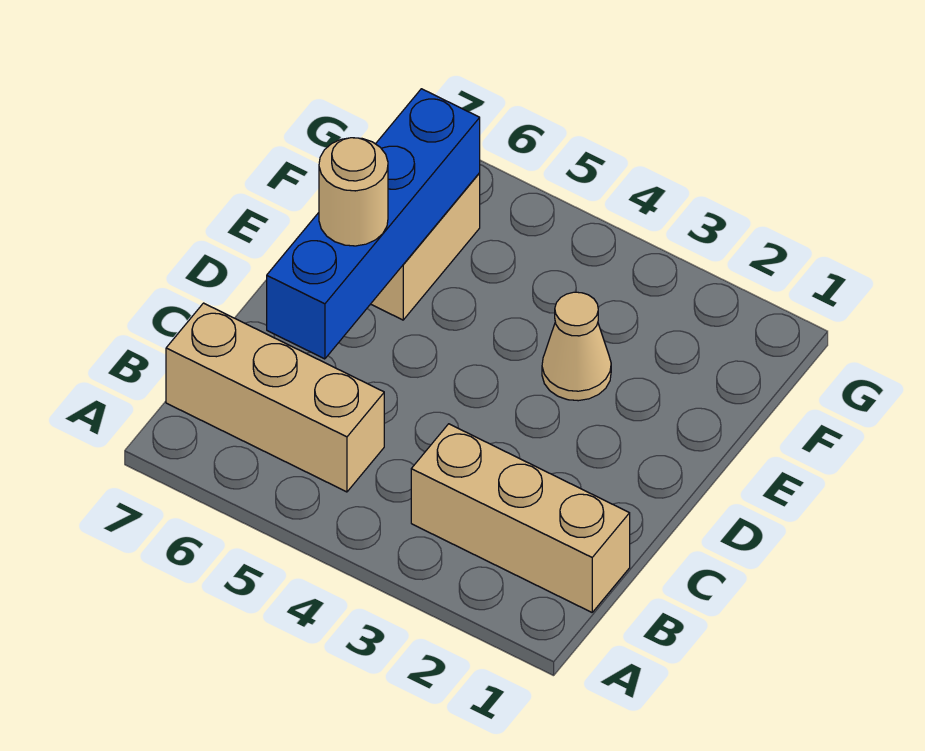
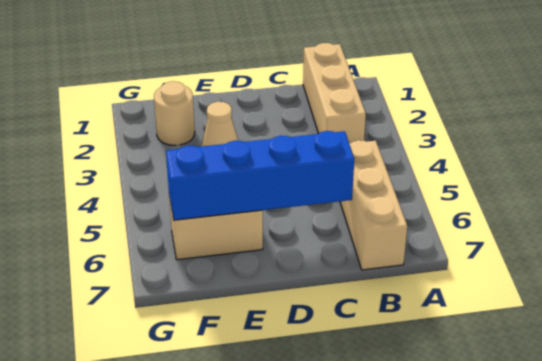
tan round brick D6 level 3 -> tan round brick F2 level 1

